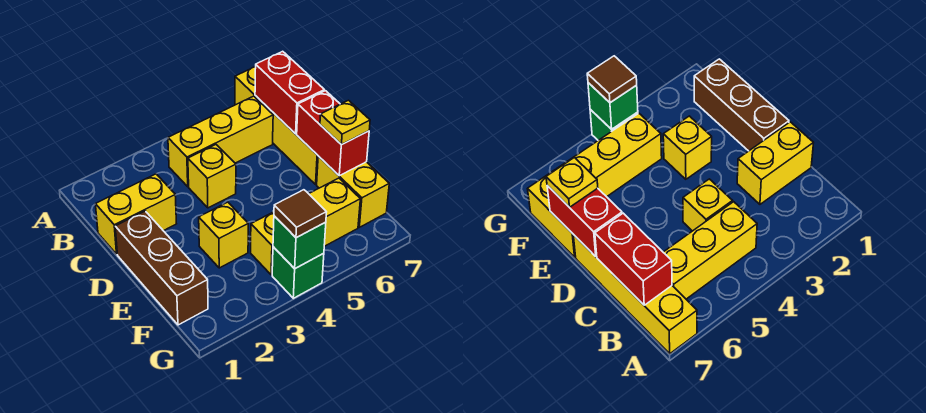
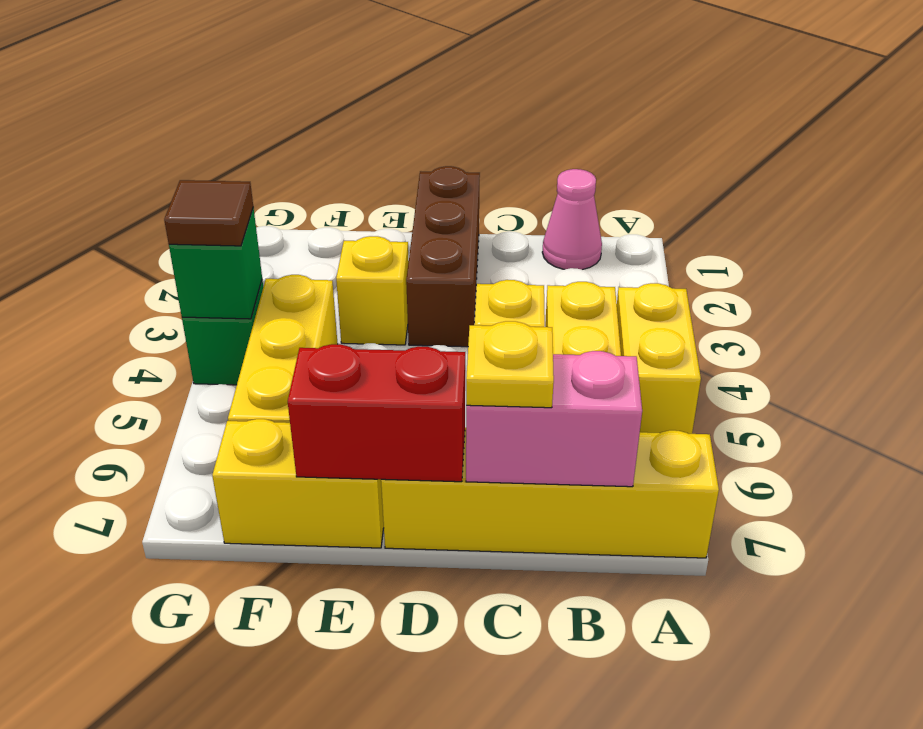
none -> pink cone B1 level 1
red brick B7:C7 level 2 -> pink brick B7:C7 level 2
yellow brick C1:C2 level 1 -> yellow brick A4:A5 level 1
brown brick D1:F1 level 1 -> brown brick D1:D3 level 1
yellow plate E7 level 3 -> yellow plate C7 level 3

